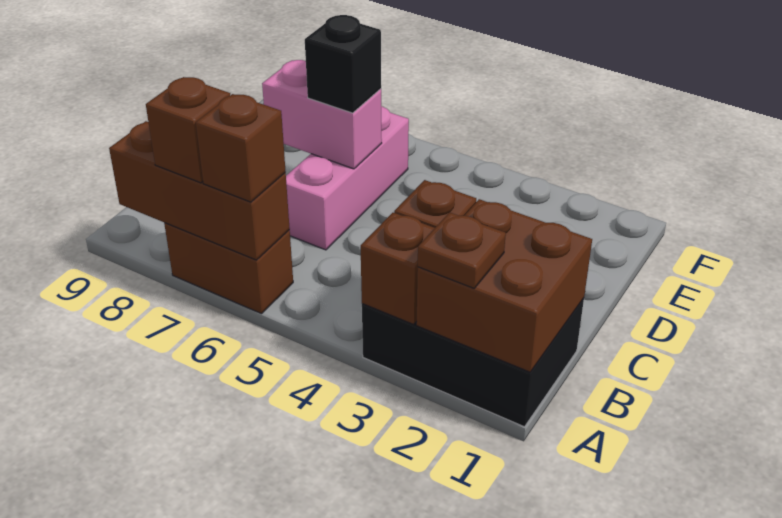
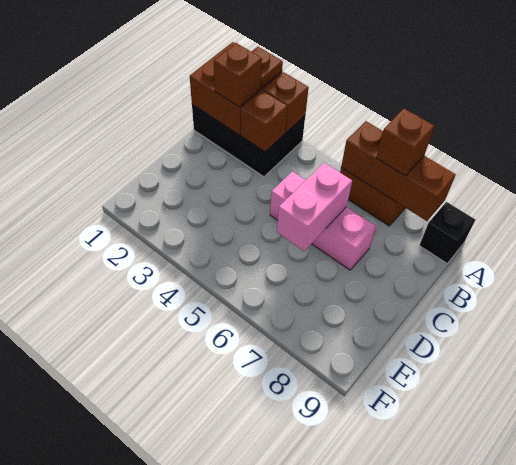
brown brick A6 level 3 -> brown brick B2 level 3
pink brick C6:E6 level 1 -> pink brick C5:C7 level 1
pink brick D6:D7 level 2 -> pink brick C6:D6 level 2
black brick D6 level 3 -> black brick A9 level 1

